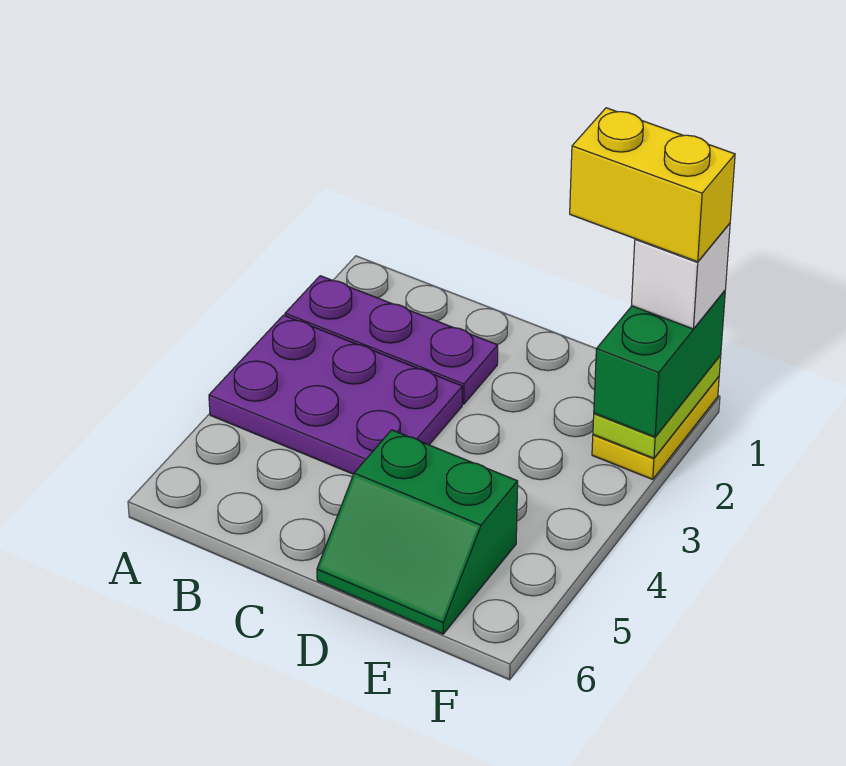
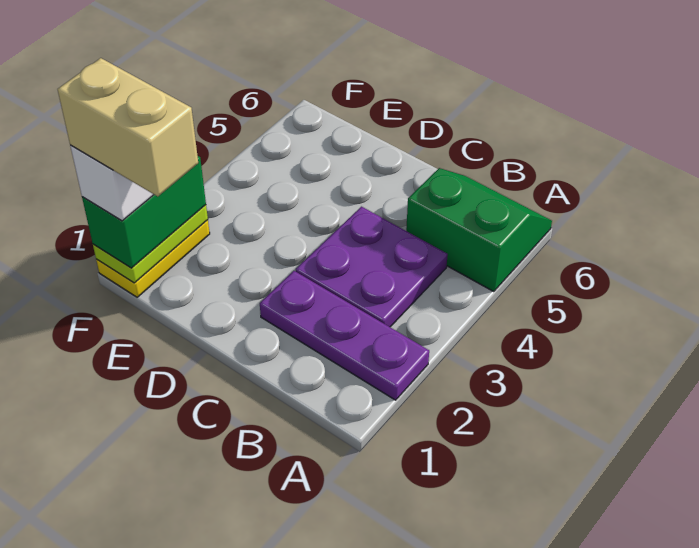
purple plate A3:C4 level 1 -> purple plate B3:C4 level 1
green slope D5:E6 level 1 top 5 -> green slope A5:B6 level 1 top 5
yellow brick E1:F1 level 5 -> tan brick E1:F1 level 5

